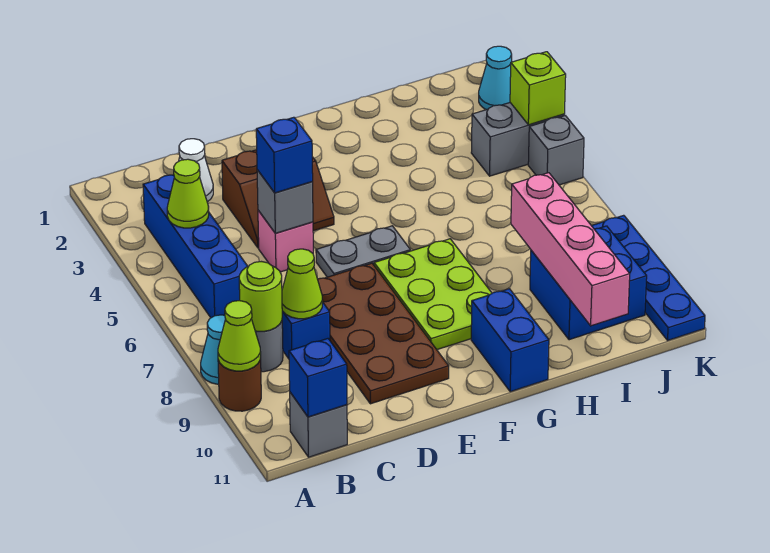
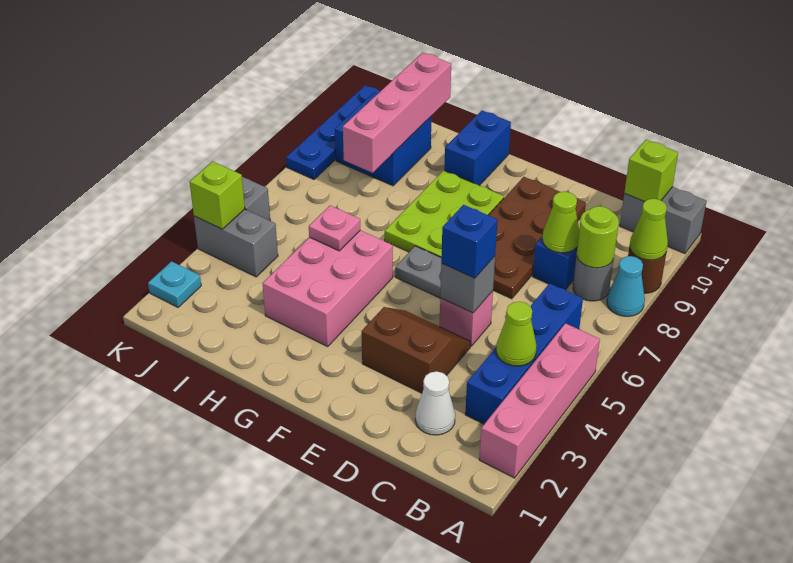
none -> pink brick A2:A5 level 1
grey brick B11 level 1 -> grey brick A11:B11 level 1
blue brick B11 level 2 -> lime brick B11 level 2
none -> pink brick G3:H5 level 1
none -> pink plate H5 level 2
cyan cone K2 level 1 -> cyan plate K2 level 1

